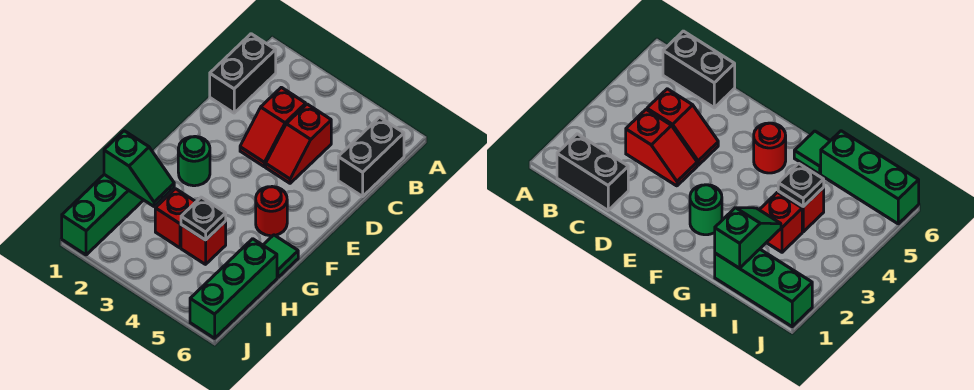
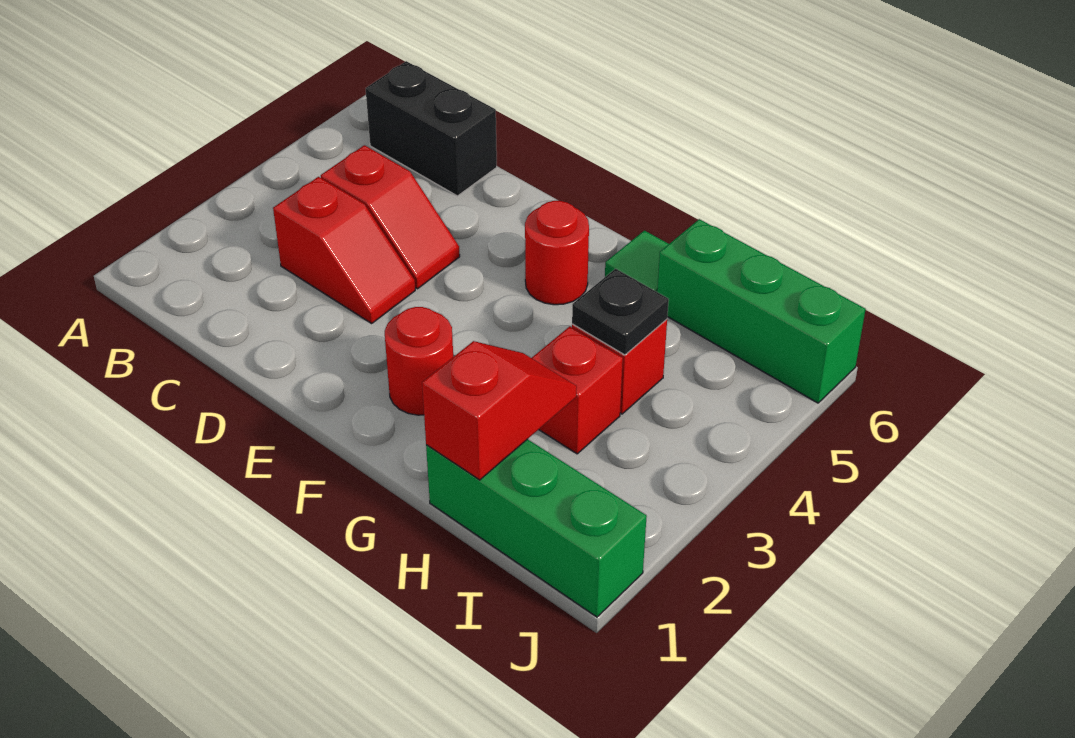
black brick B1:C1 level 1 -> none
green round brick F2 level 1 -> red round brick F2 level 1
green slope H1:H2 level 2 top 1 -> red slope H1:H2 level 2 top 1

